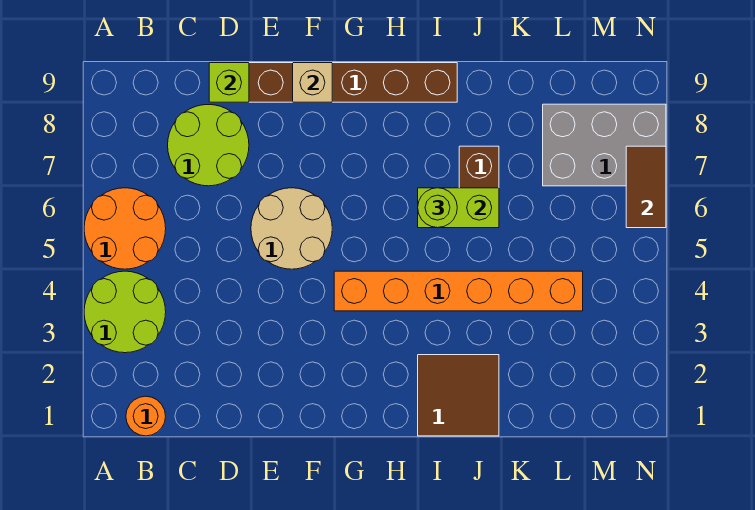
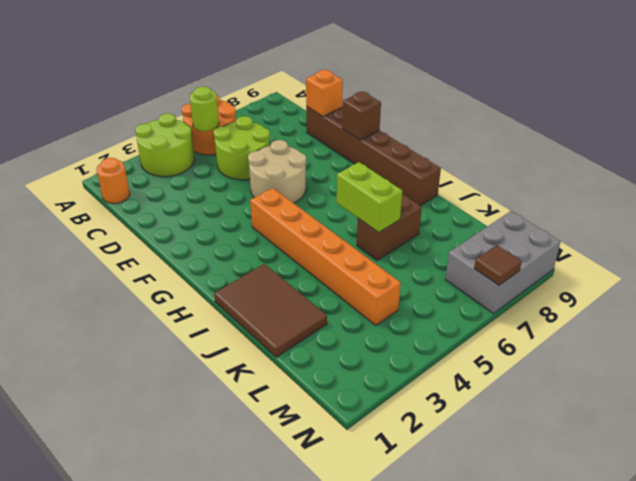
lime round brick C7:D8 level 1 -> lime round brick C5:D6 level 1
lime brick D9 level 2 -> orange brick D9 level 2
tan brick F9 level 2 -> brown brick F9 level 2
brown tile I1:J2 level 1 -> brown tile I1:K2 level 1
lime round brick I6 level 3 -> lime round brick B5 level 2
grey brick L7:N8 level 1 -> grey brick M7:N9 level 1
brown tile N6:N7 level 2 -> brown tile N7 level 2

